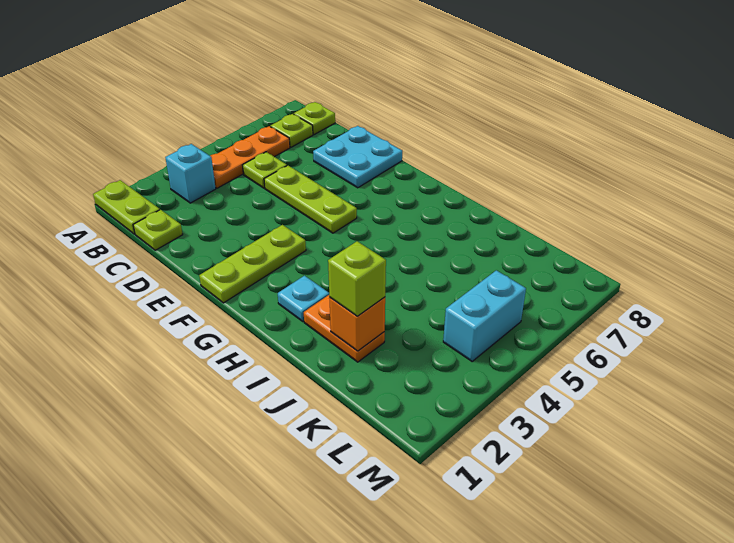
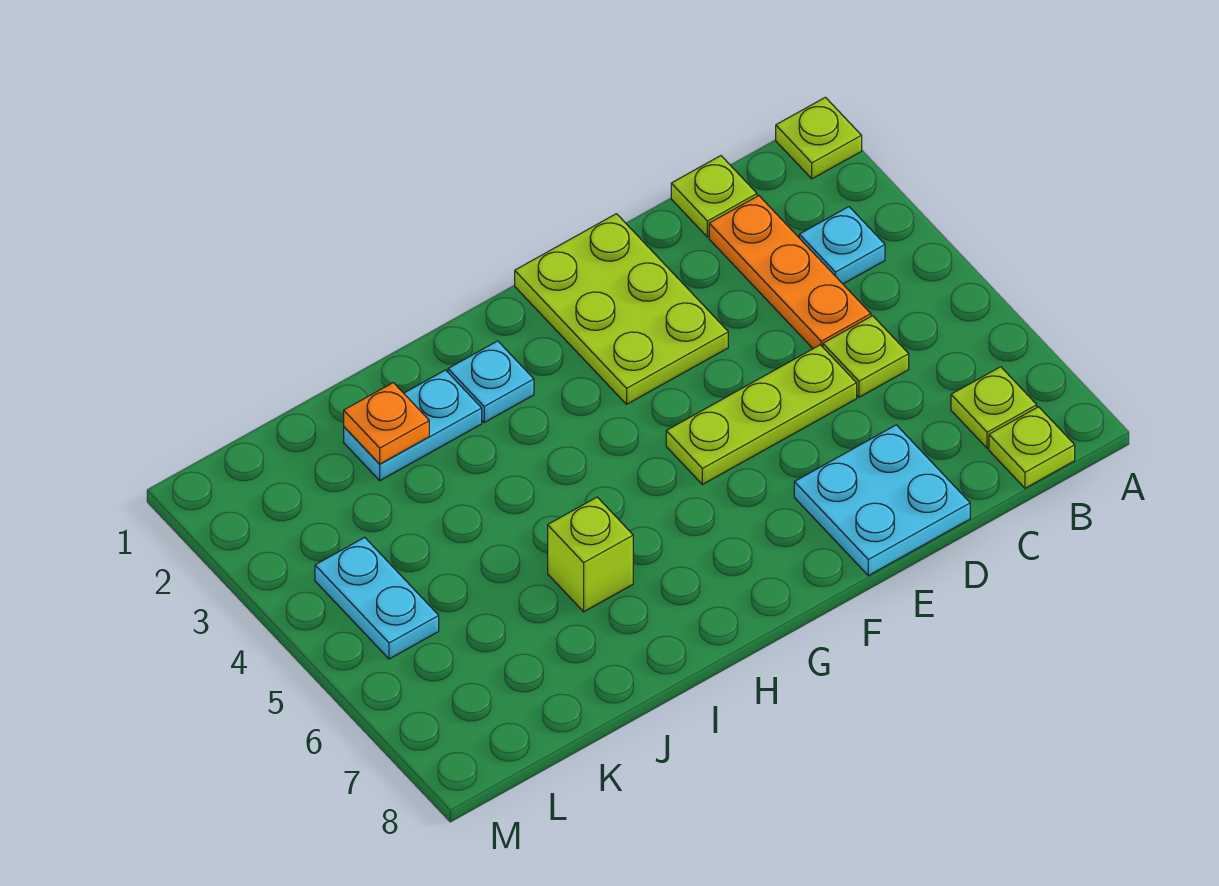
lime plate A1:B1 level 1 -> lime plate A1 level 1
cyan brick B3 level 1 -> cyan plate B3 level 1
orange plate B4:B6 level 1 -> orange plate C2:C4 level 1
lime plate F1:F3 level 1 -> lime plate E1:F3 level 1
orange plate I2:J2 level 1 -> cyan plate I2:J2 level 1
orange brick J2 level 2 -> orange plate J2 level 2
lime brick J2 level 3 -> lime brick I6 level 1
cyan brick L4:L5 level 1 -> cyan plate L4:L5 level 1

